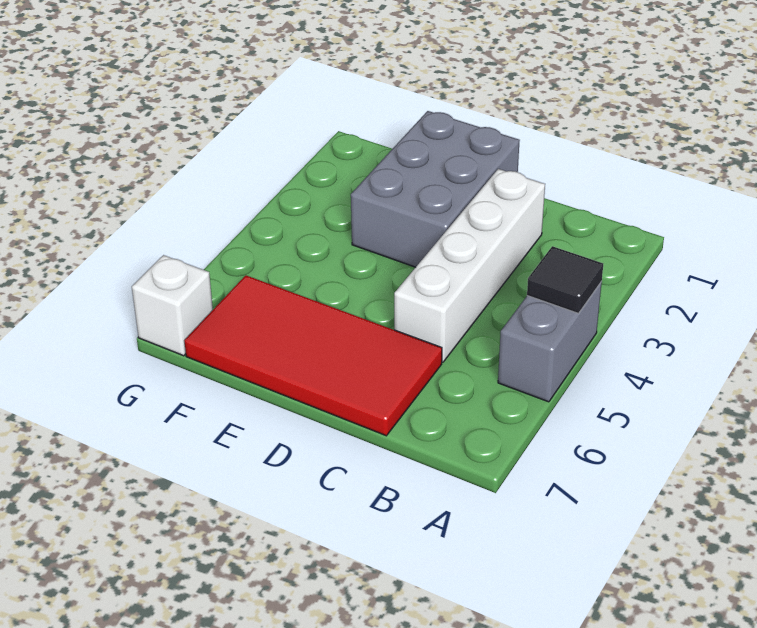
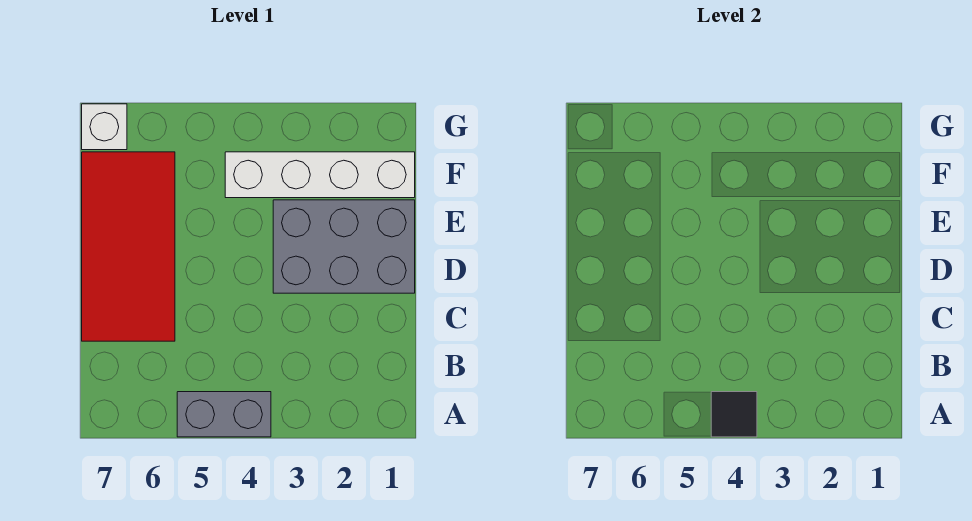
white brick C2:C5 level 1 -> white brick F1:F4 level 1

